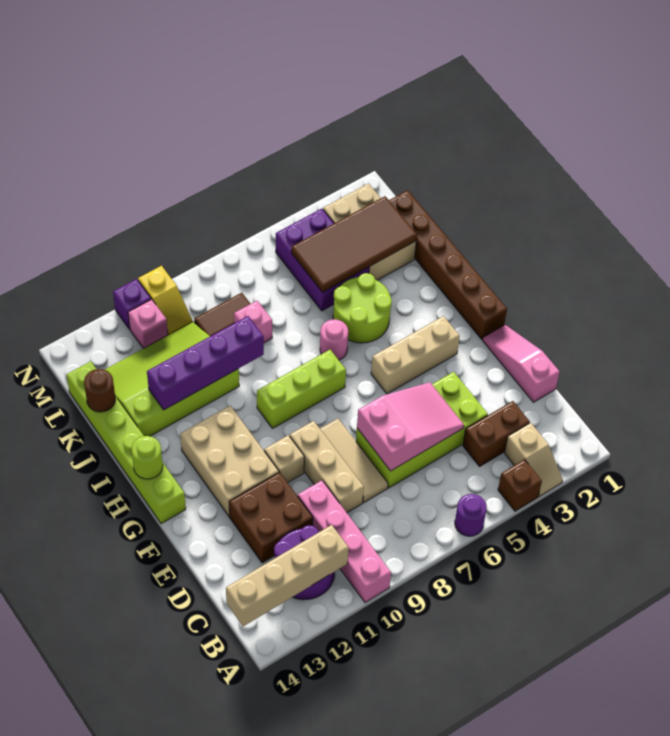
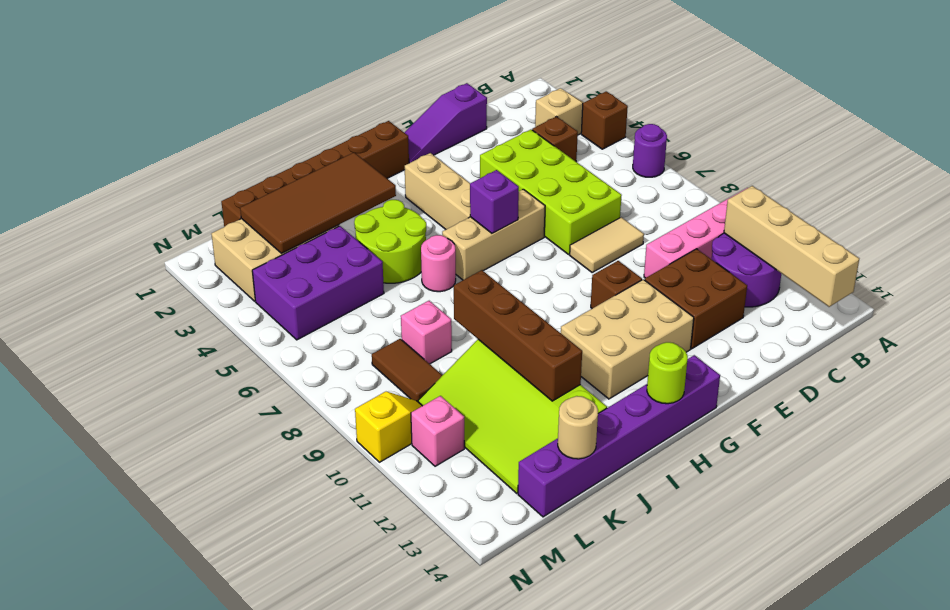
brown brick C3:C4 level 1 -> brown brick C4 level 1
pink slope D1:F1 level 1 top D -> purple slope D1:F1 level 1 top D
pink slope D5:E7 level 2 top 7 -> none
tan tile D8:F8 level 1 -> tan tile D8:E8 level 1
tan brick D9:F9 level 1 -> tan brick F6:H6 level 1
tan brick F10 level 1 -> brown brick F10 level 1
lime brick G14:L14 level 1 -> purple brick G14:L14 level 1
lime brick H7:H9 level 1 -> none
purple brick J9:J12 level 2 -> brown brick J9:J12 level 2
brown tile K2:L5 level 2 -> brown tile I2:L3 level 2
brown round brick K14 level 2 -> tan round brick K14 level 2
purple brick N11 level 1 -> purple brick G6 level 2

